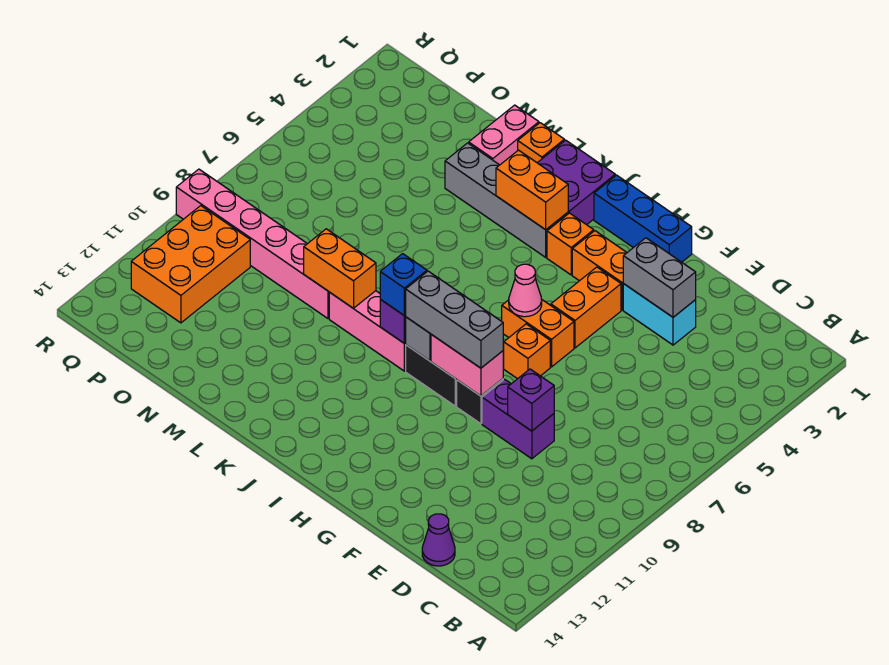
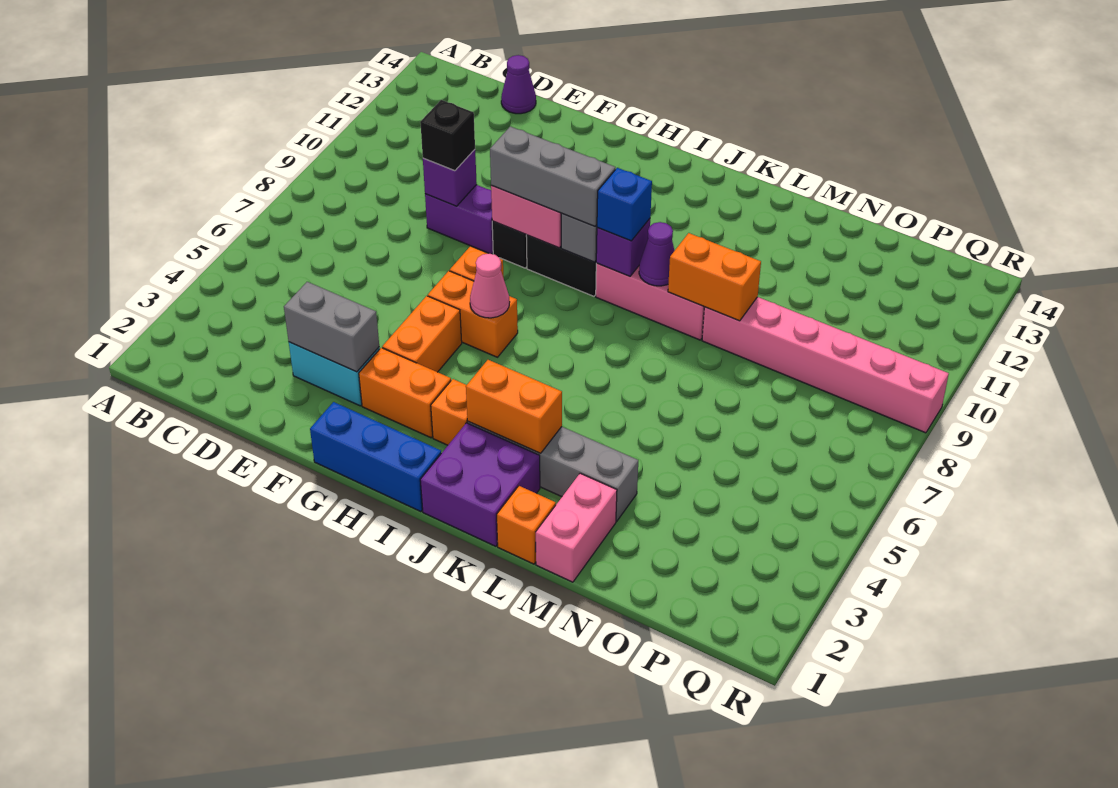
none -> black brick E9 level 3
none -> purple cone K9 level 2
orange brick P10:Q12 level 1 -> none

